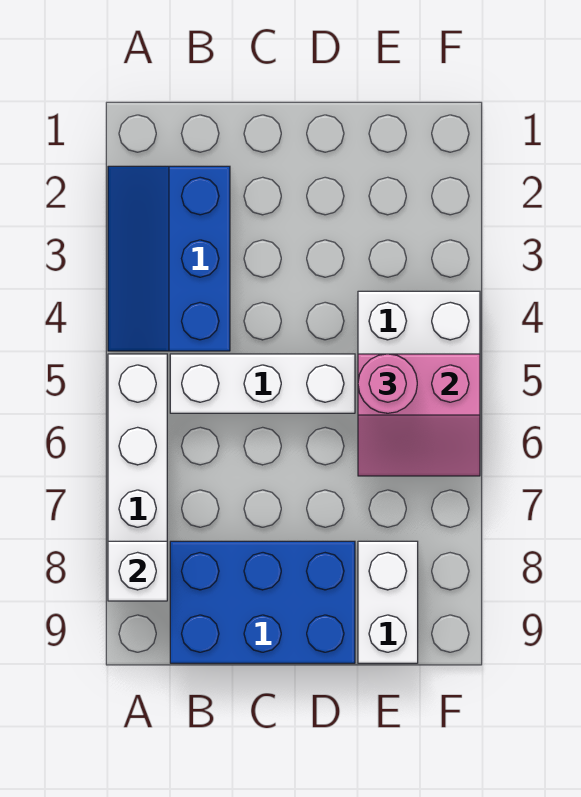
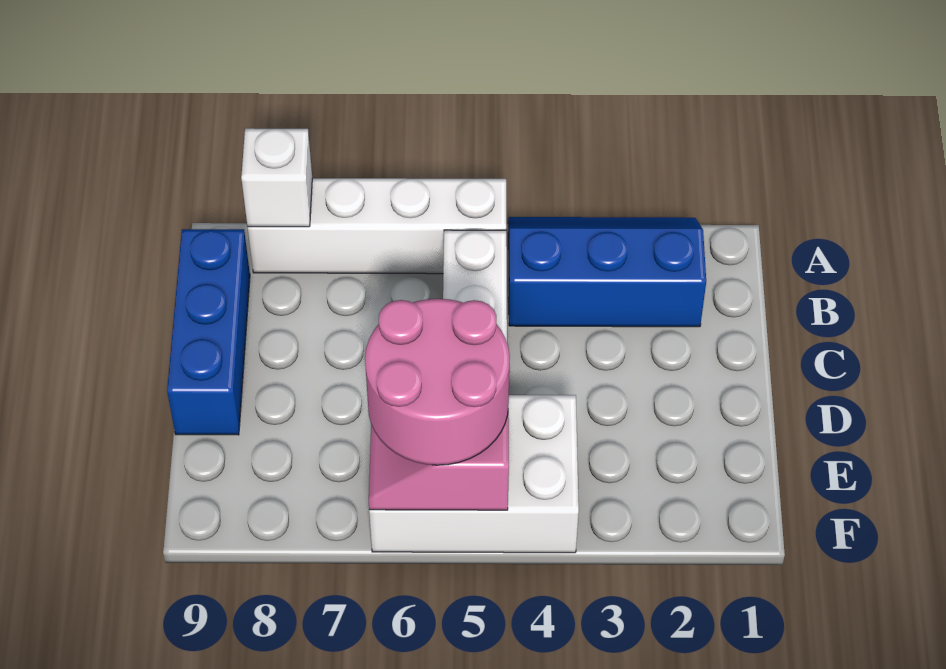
blue brick B8:D9 level 1 -> blue brick B9:D9 level 1
pink round brick E5 level 3 -> pink round brick E5:F6 level 3
white brick E8:E9 level 1 -> none

